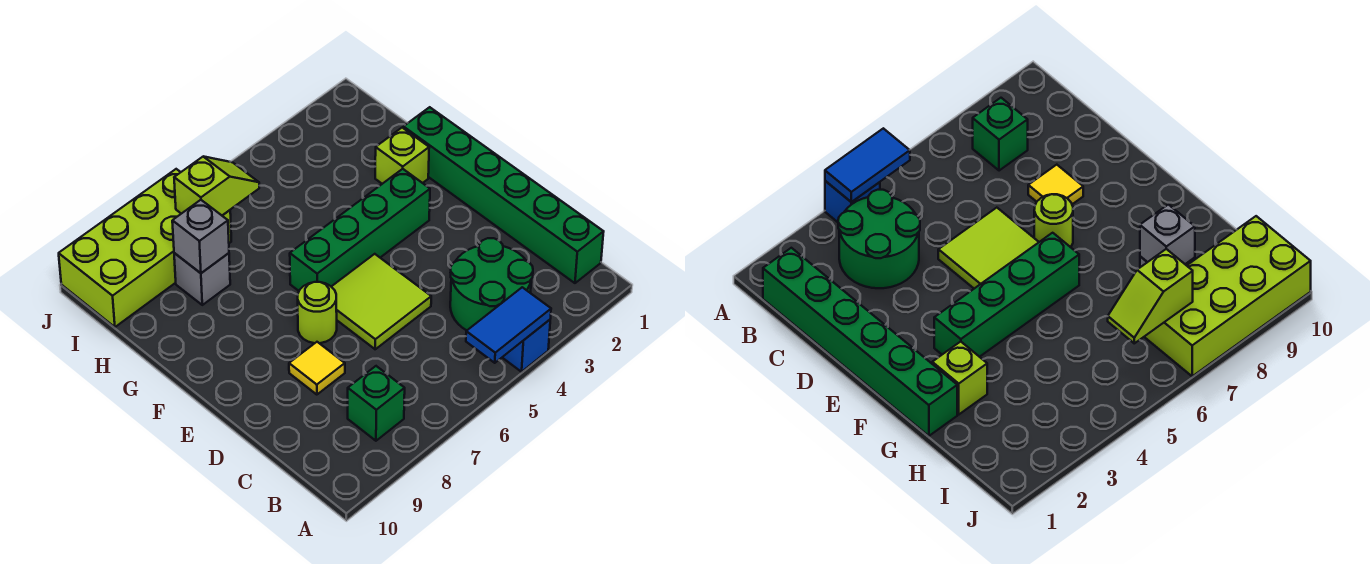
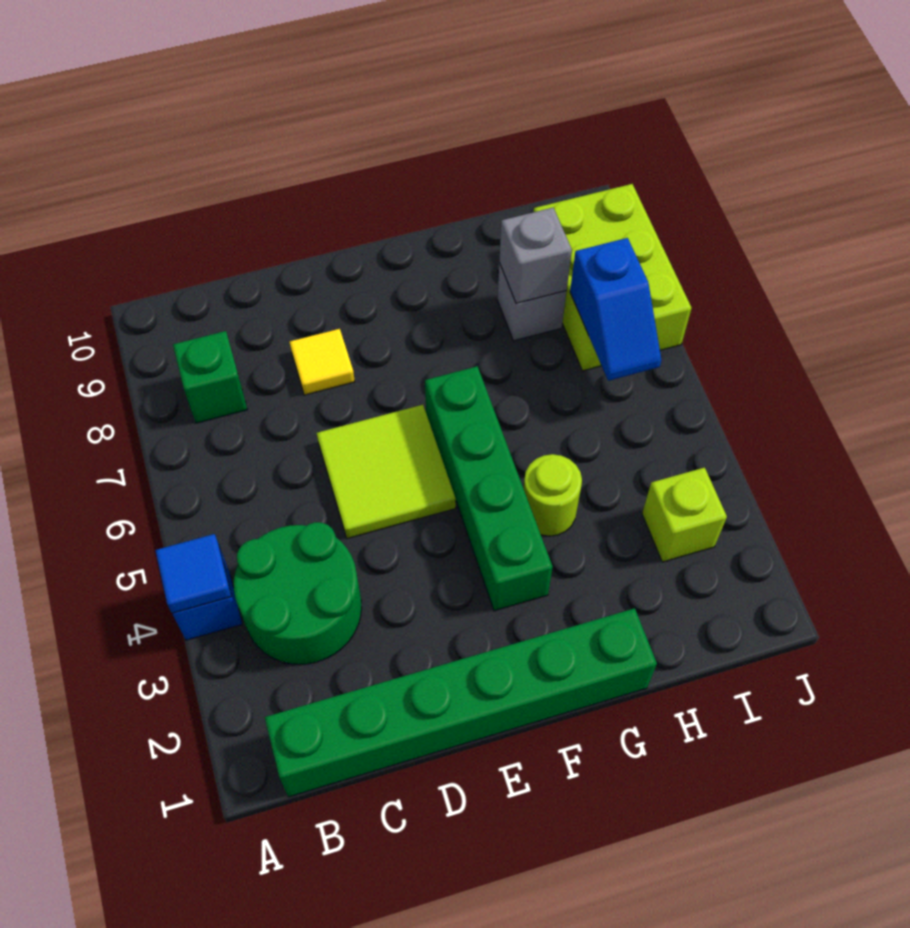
blue tile A4:A5 level 2 -> blue tile A4 level 2
lime round brick E7 level 1 -> lime round brick G4 level 1
lime brick G2 level 1 -> lime brick I3 level 1
lime slope I6:I7 level 2 top 7 -> blue slope I6:I7 level 2 top 7
lime brick I7:J10 level 1 -> lime brick I7:J9 level 1

